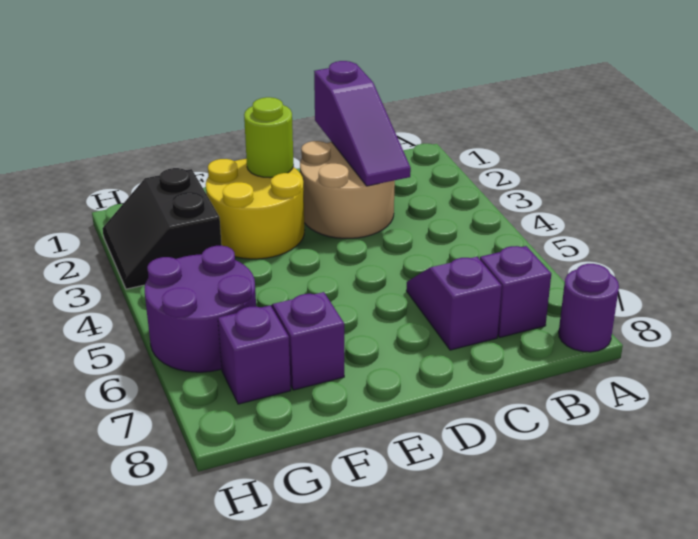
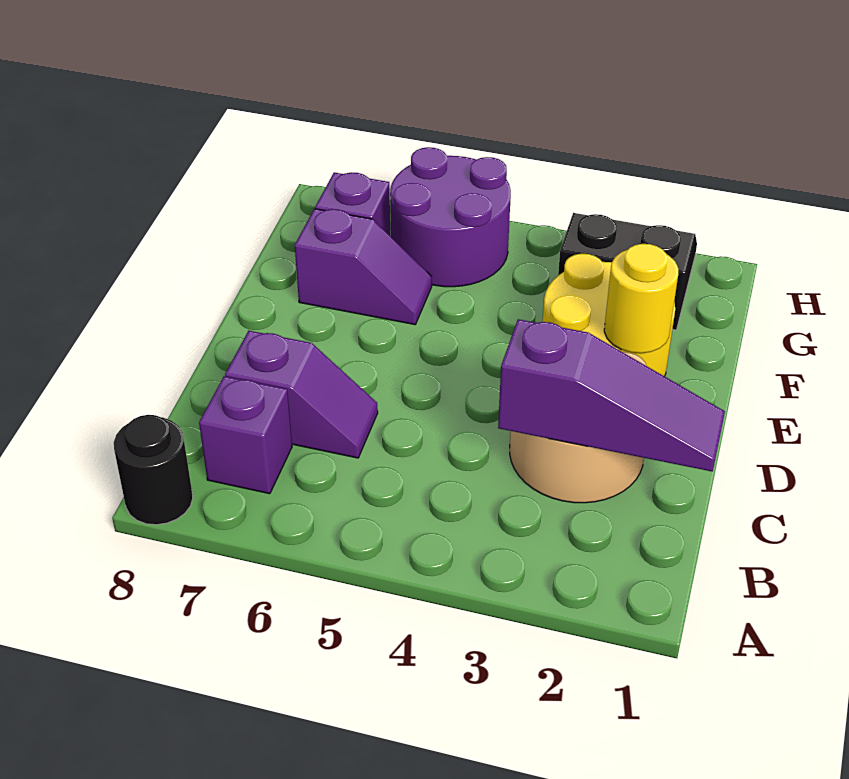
purple round brick A8 level 1 -> black round brick A8 level 1
purple slope C1:C3 level 2 top 1 -> purple slope C1:C3 level 2 top 3
lime round brick E2 level 2 -> yellow round brick E2 level 2

